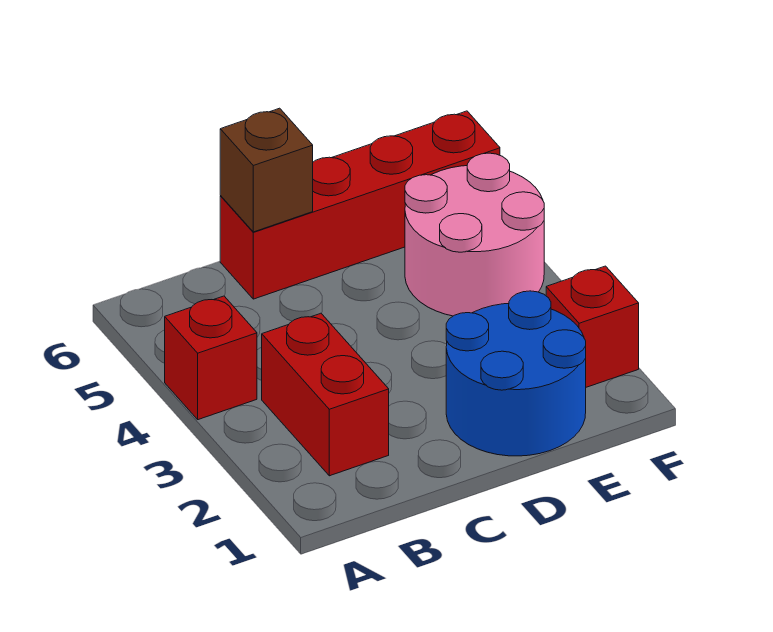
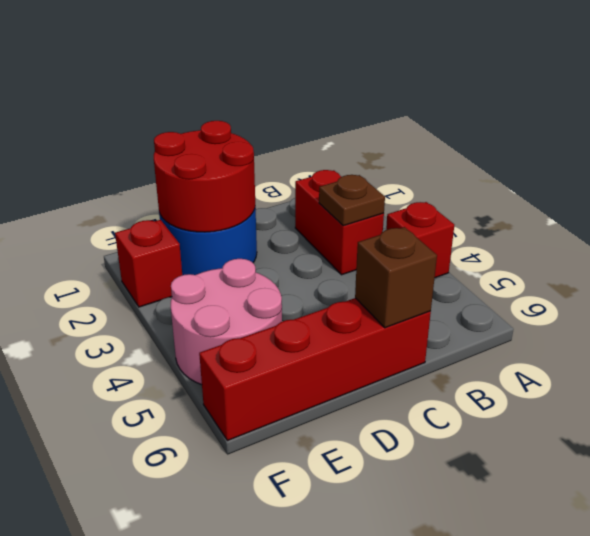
none -> brown plate B3 level 2
none -> red round brick D1:E2 level 2

